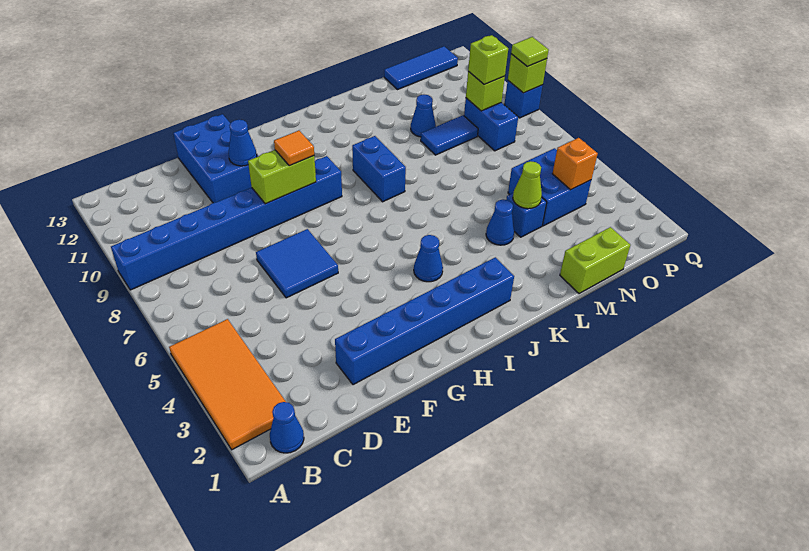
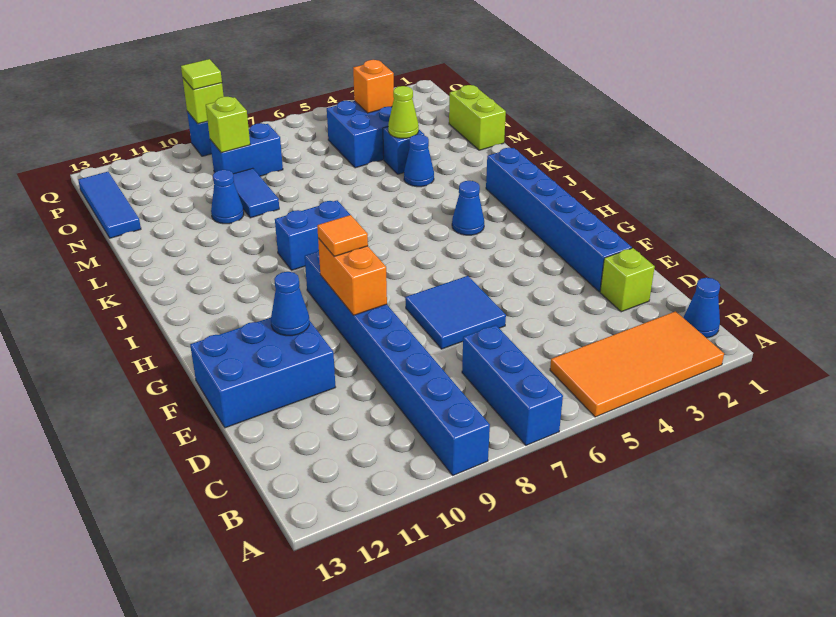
none -> blue brick A7:C7 level 1
lime brick F9:G9 level 2 -> orange brick F9:G9 level 2
lime brick O9 level 3 -> lime brick D2 level 1

